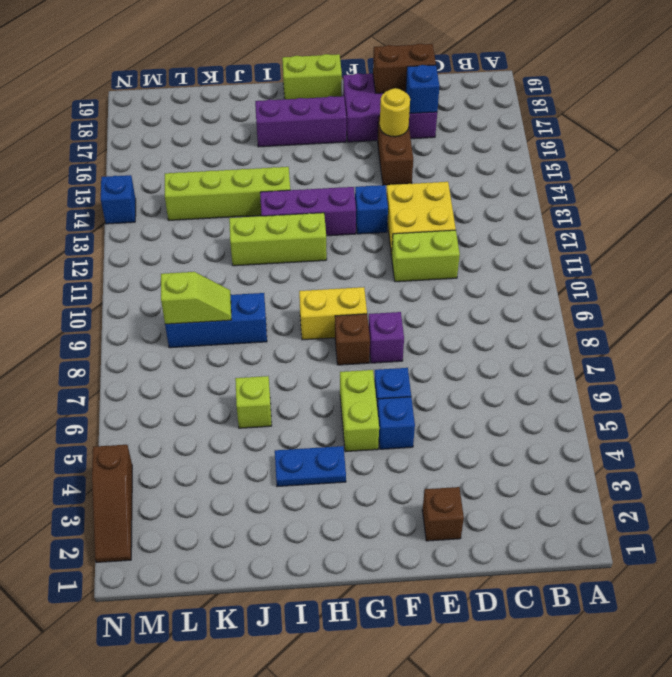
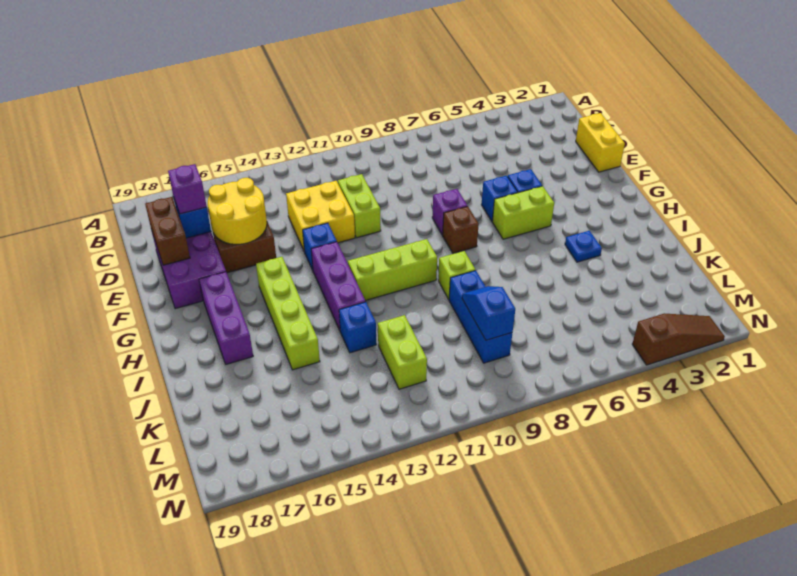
none -> purple brick D17 level 3
brown brick E2 level 1 -> none
yellow round brick E16 level 2 -> yellow round brick D15:E16 level 2
yellow brick G9:H9 level 1 -> yellow brick D1:E1 level 1
lime brick G19:H19 level 1 -> lime brick K12:L12 level 1
blue plate H4:I4 level 1 -> blue plate I4 level 1
lime brick H12:J12 level 1 -> lime brick H10:H12 level 1
lime brick I14:L14 level 1 -> lime brick G15:J15 level 1
lime brick J6 level 1 -> lime brick I9 level 1
lime slope K9:L9 level 2 top L -> blue slope K9:L9 level 2 top L
blue brick N14 level 1 -> blue brick J13 level 1

